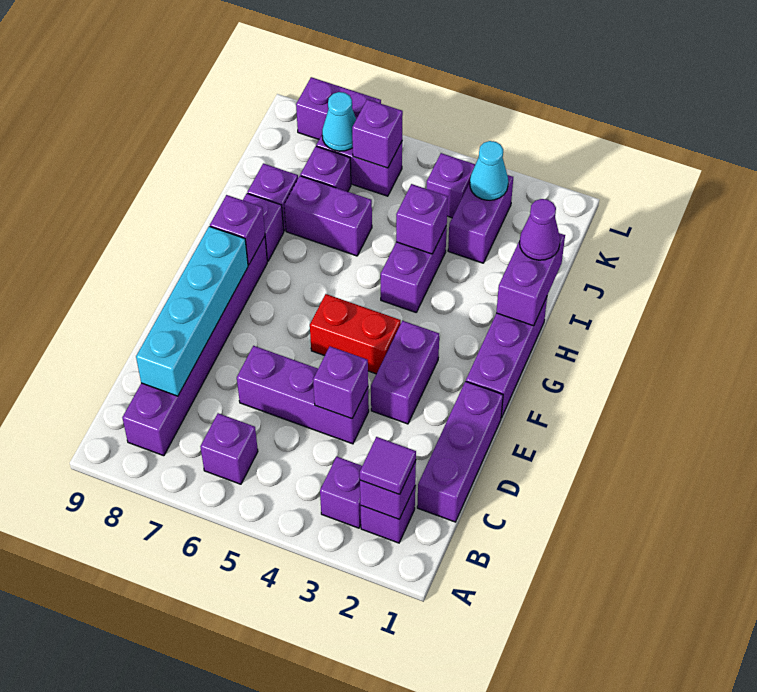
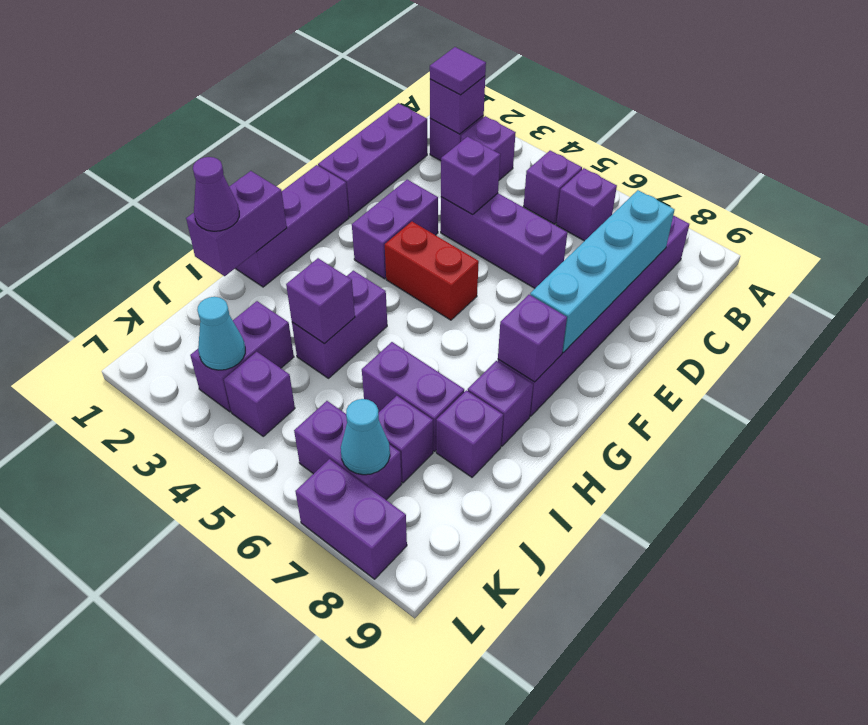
purple brick K6 level 2 -> purple brick B5 level 1

